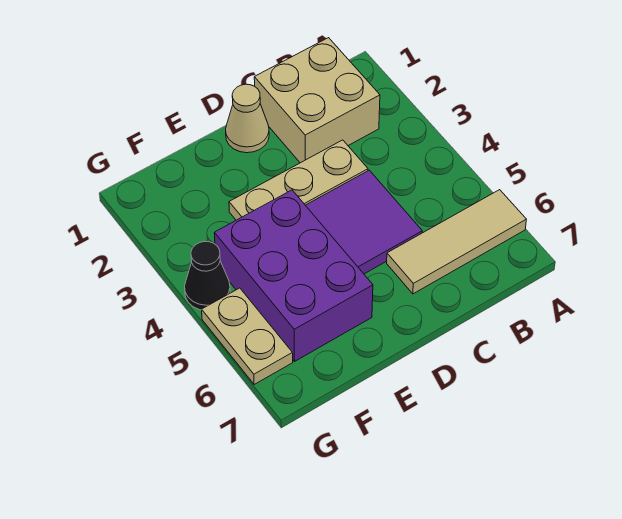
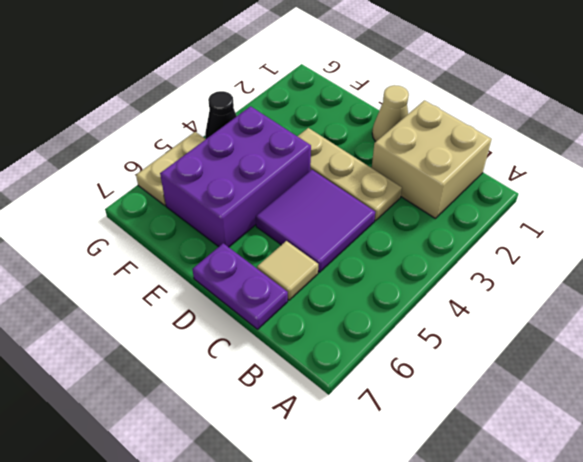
tan tile A6:C6 level 1 -> tan tile C6 level 1
none -> purple plate C7:D7 level 1

